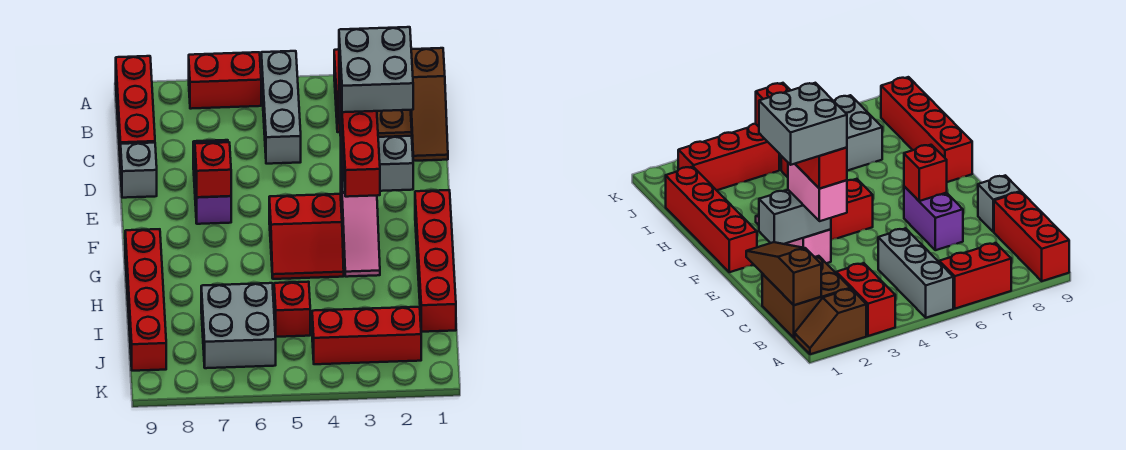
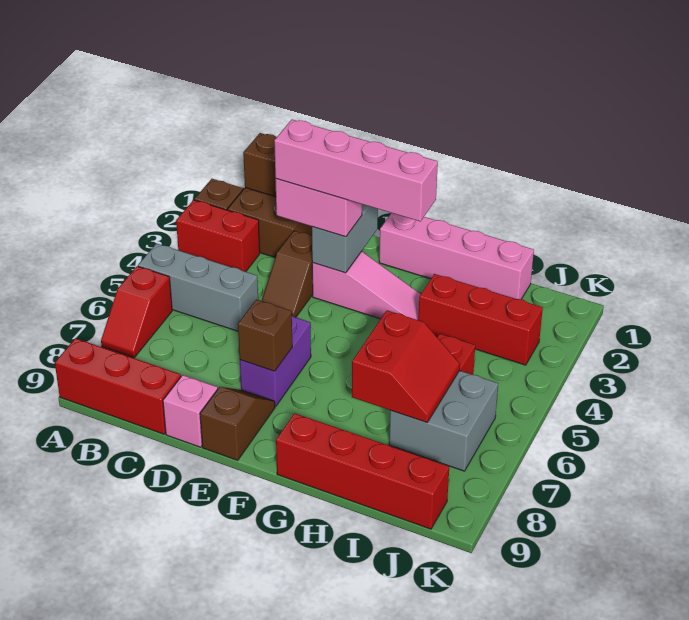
red brick A6:A7 level 1 -> red slope A6:A7 level 1 top 6
grey brick D2:E3 level 5 -> none
none -> brown slope D3:D4 level 1 top 3
red brick D3:G3 level 4 -> pink brick D3:G3 level 4
purple brick D7:E7 level 1 -> purple brick E6:E7 level 1
grey brick D9 level 1 -> pink brick D9 level 1
red brick E7 level 2 -> brown brick E7 level 2
none -> brown slope E8:E9 level 1 top 9
red brick F1:I1 level 1 -> pink brick F1:I1 level 1
red slope F4:G5 level 1 top F -> red slope H6:I7 level 2 top H
red brick J2:J4 level 1 -> red brick H3:J3 level 1

